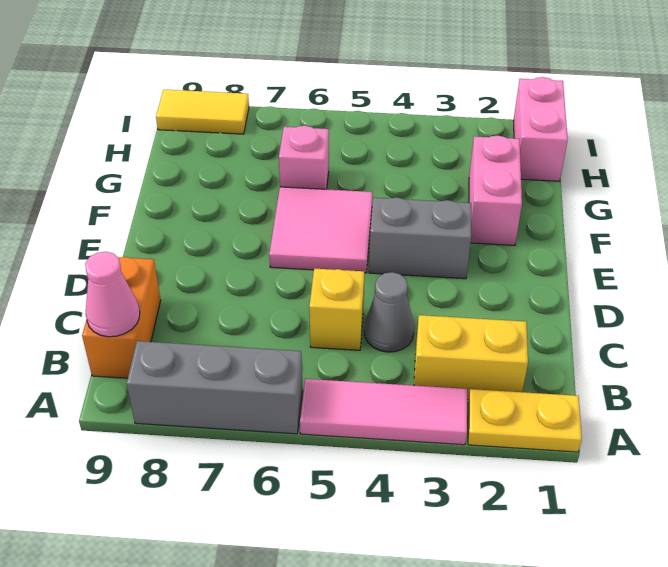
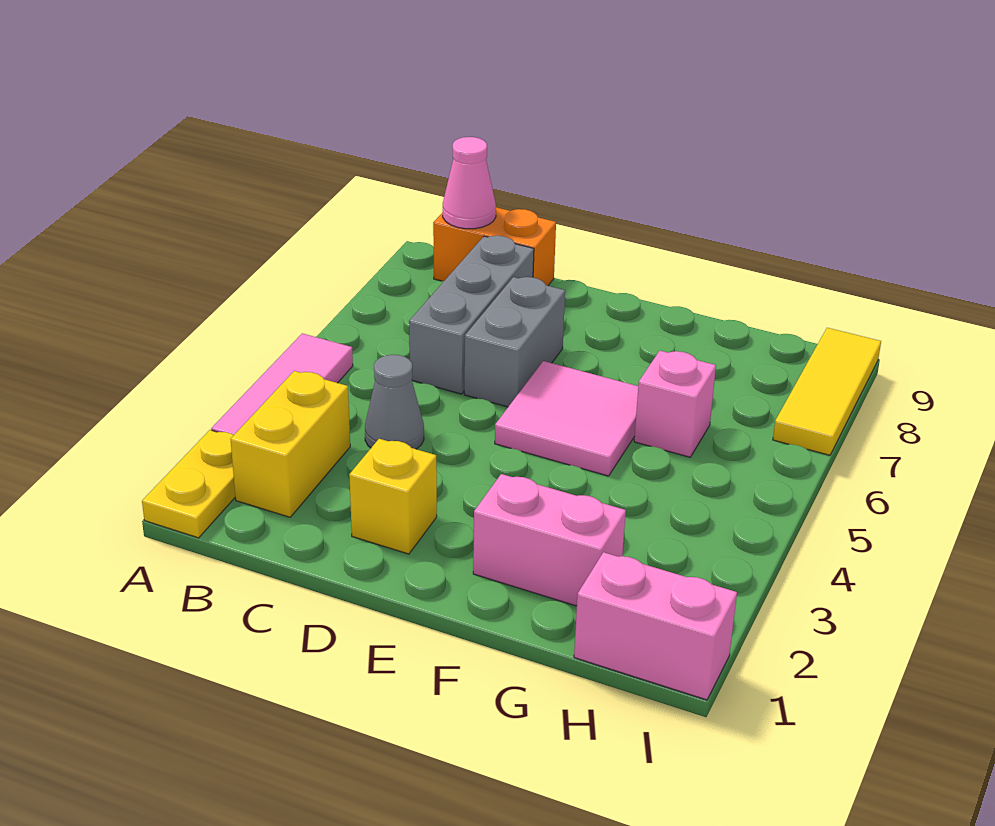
grey brick A6:A8 level 1 -> grey brick C6:C8 level 1
yellow brick C5 level 1 -> yellow brick D2 level 1
grey brick E3:E4 level 1 -> grey brick D6:D7 level 1
yellow tile I8:I9 level 1 -> yellow tile I7:I9 level 1

